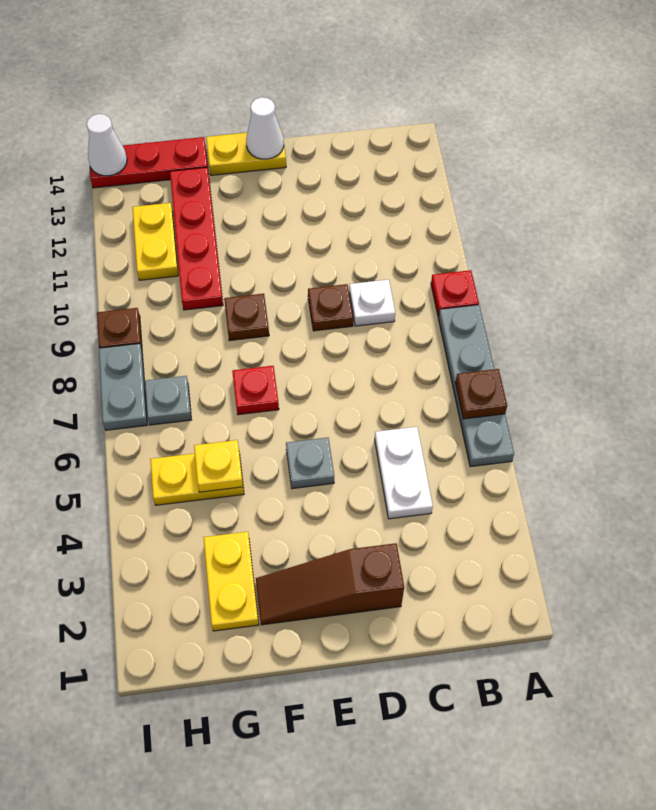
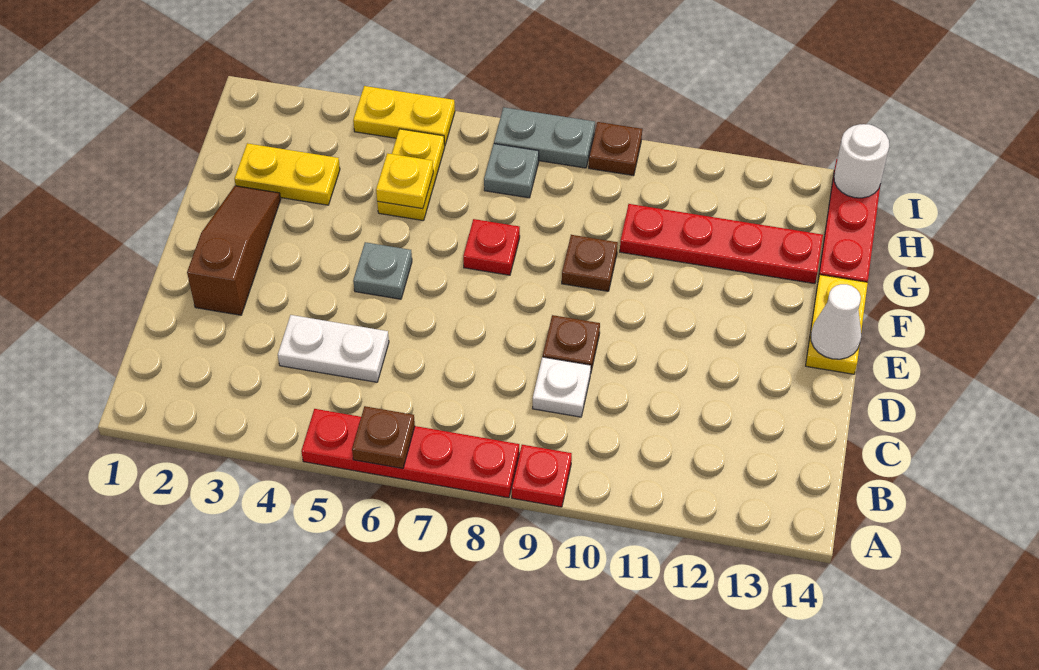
grey plate A5:A8 level 1 -> red plate A5:A8 level 1
yellow plate H11:H12 level 1 -> yellow plate I4:I5 level 1
white cone I14 level 2 -> white round brick I14 level 2

